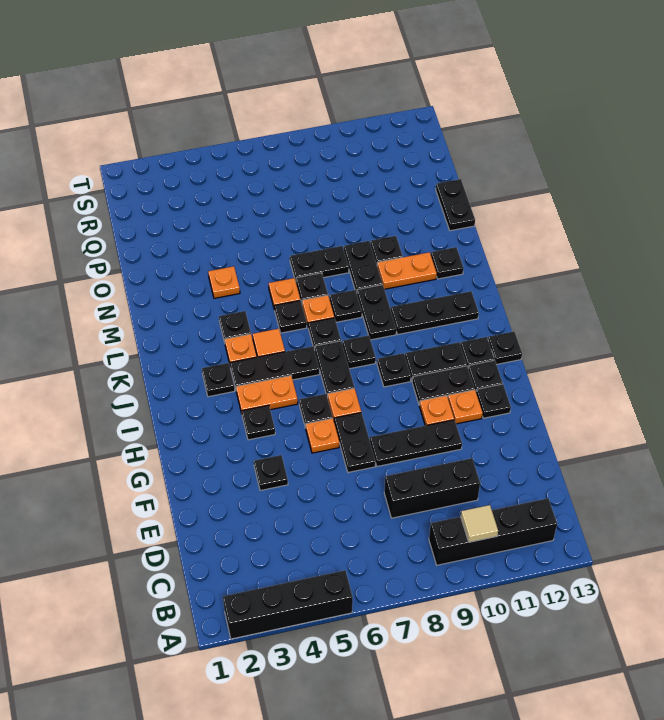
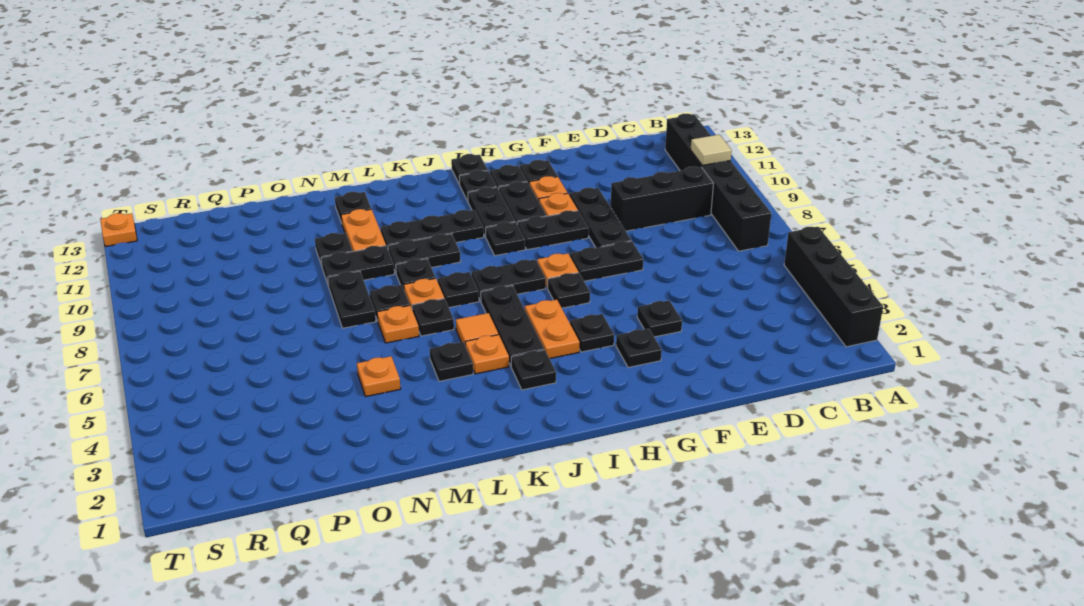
black brick B9:B12 level 1 -> black brick B7:B12 level 1
black brick D8:D10 level 1 -> black brick C9:E9 level 1
orange plate G6 level 1 -> orange plate T13 level 1
black plate J8 level 1 -> black plate G3 level 1
black plate K10:K12 level 1 -> black plate J10:L10 level 1
black plate O13:P13 level 1 -> black plate G9:H9 level 1

